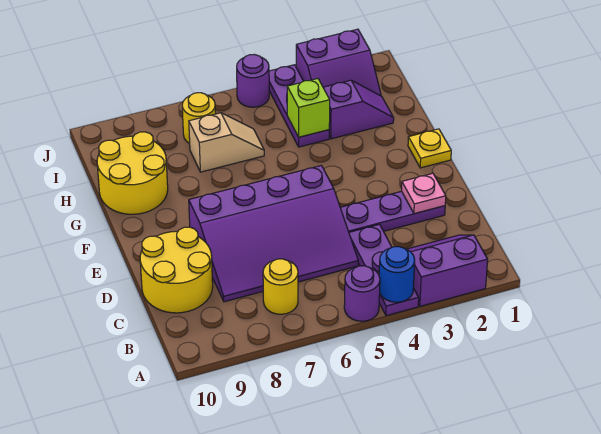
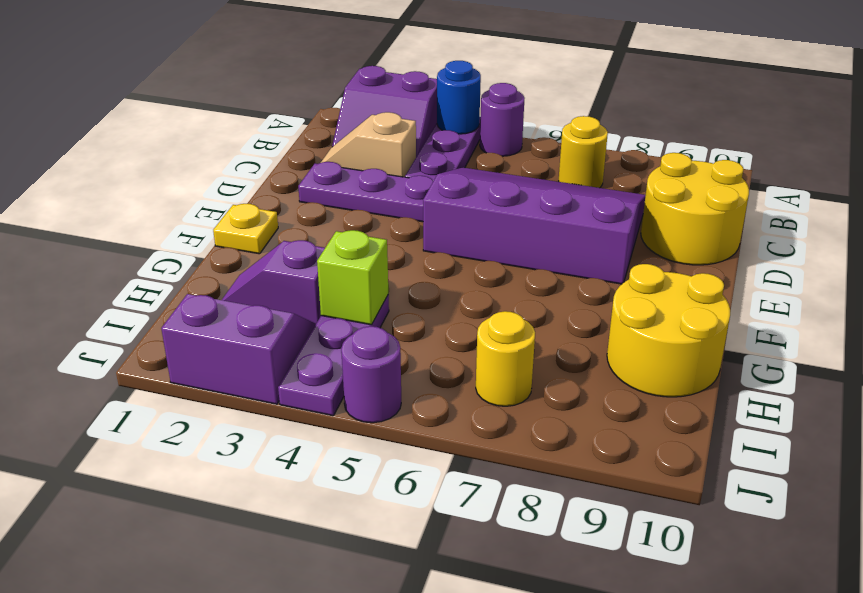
pink plate D2 level 2 -> none
tan slope H6:H7 level 1 top 7 -> tan slope C2:C3 level 1 top 3

